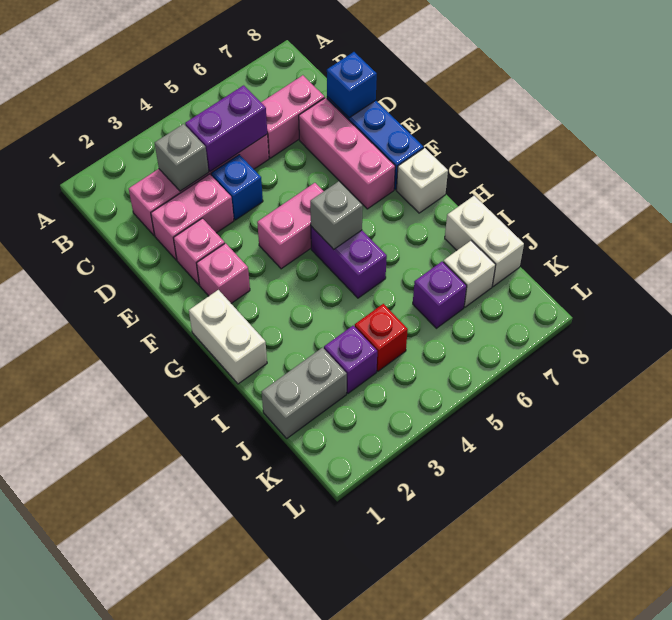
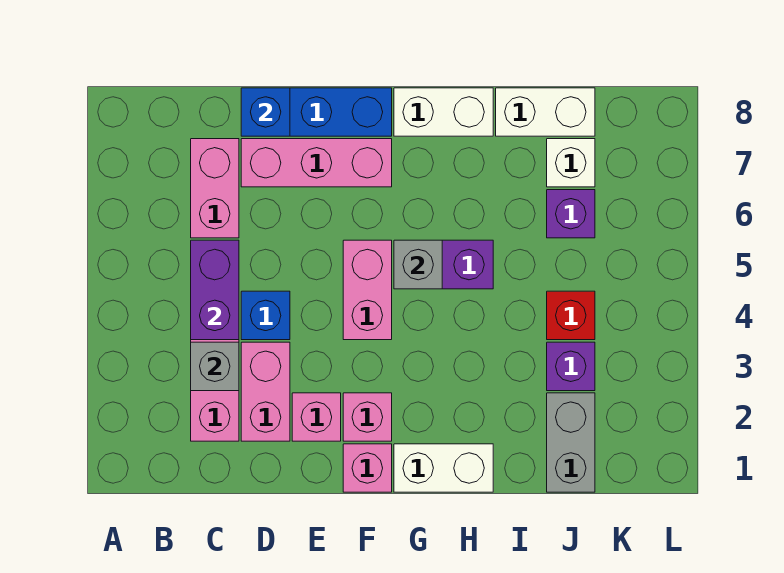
none -> pink brick F1 level 1
white brick G8 level 1 -> white brick G8:H8 level 1

